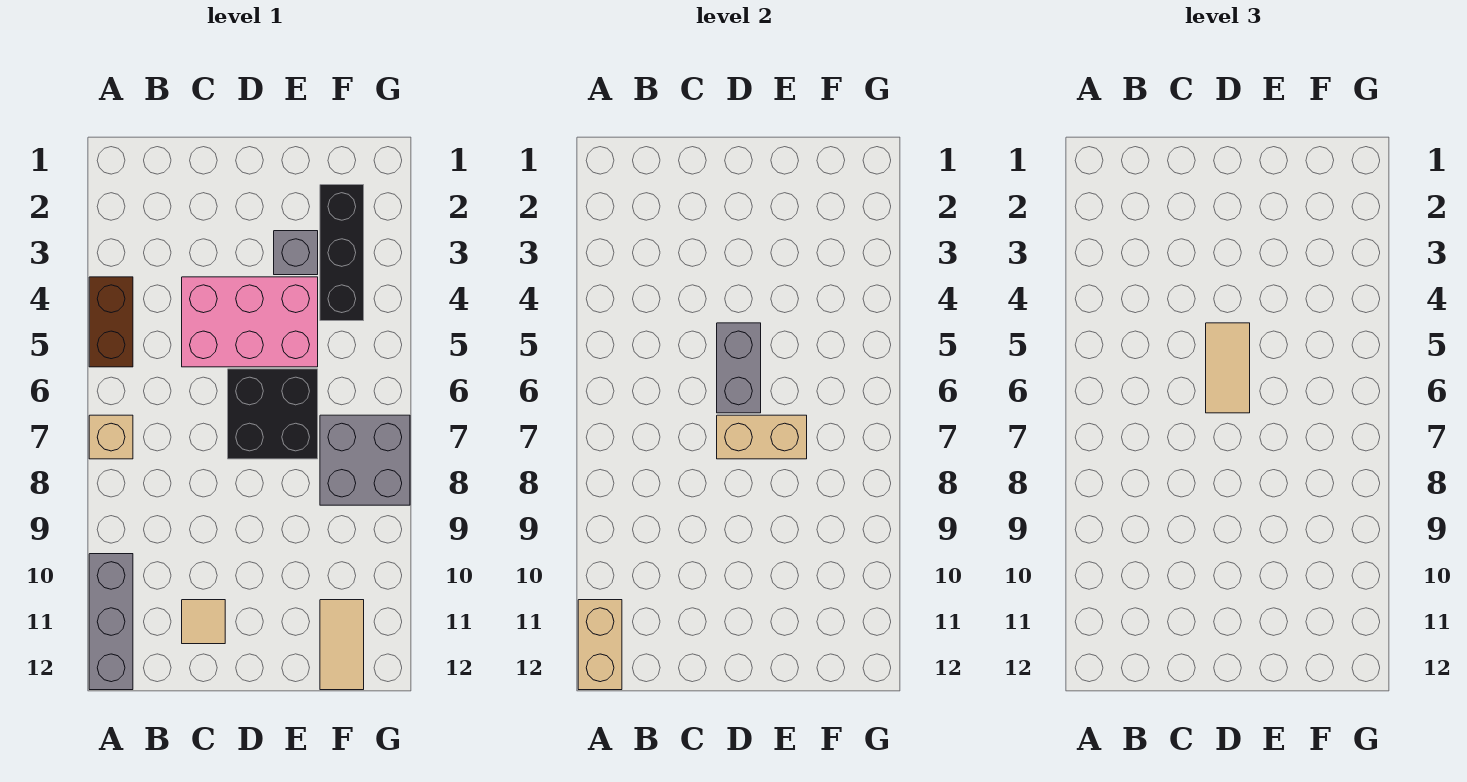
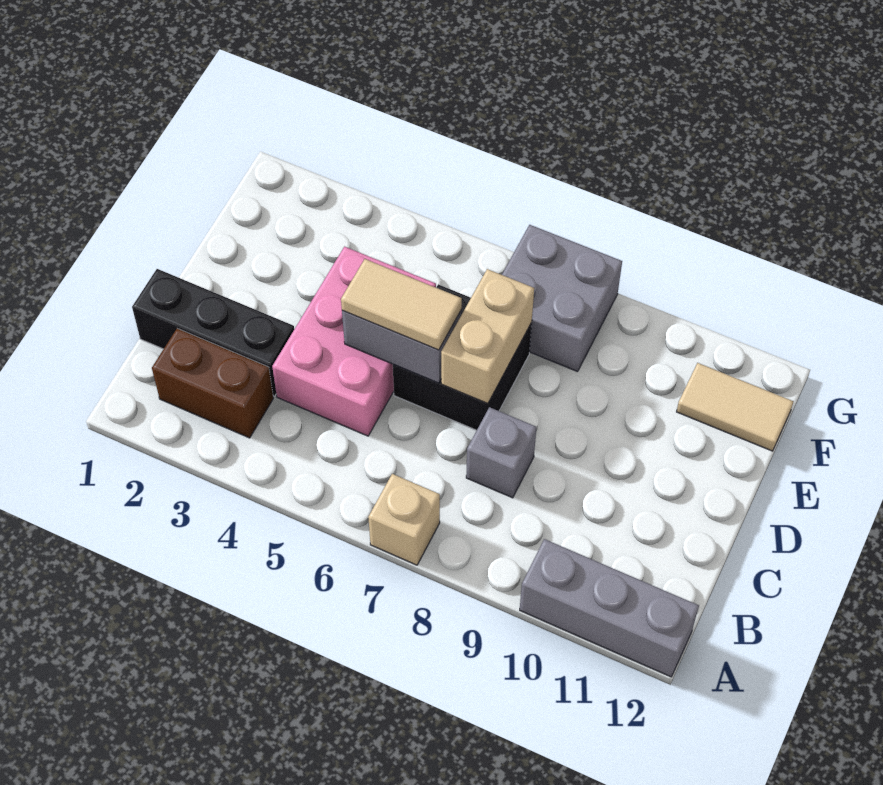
brown brick A4:A5 level 1 -> brown brick B2:B3 level 1
tan brick A11:A12 level 2 -> none
tan tile C11 level 1 -> none
grey brick E3 level 1 -> grey brick C8 level 1
black brick F2:F4 level 1 -> black brick C1:C3 level 1

